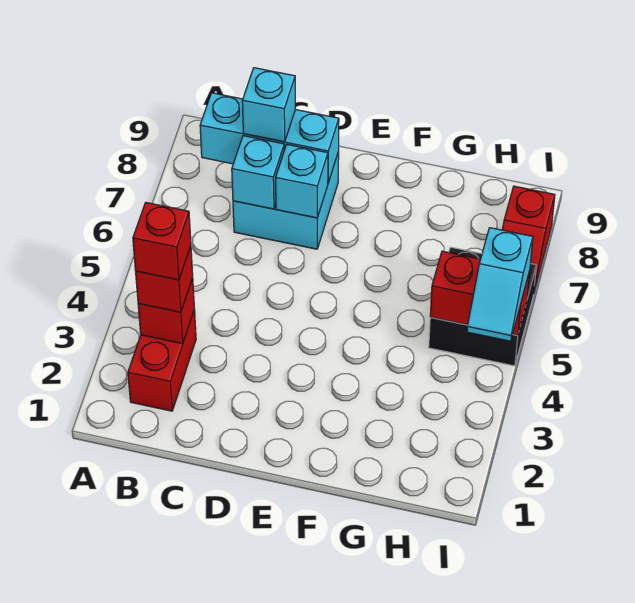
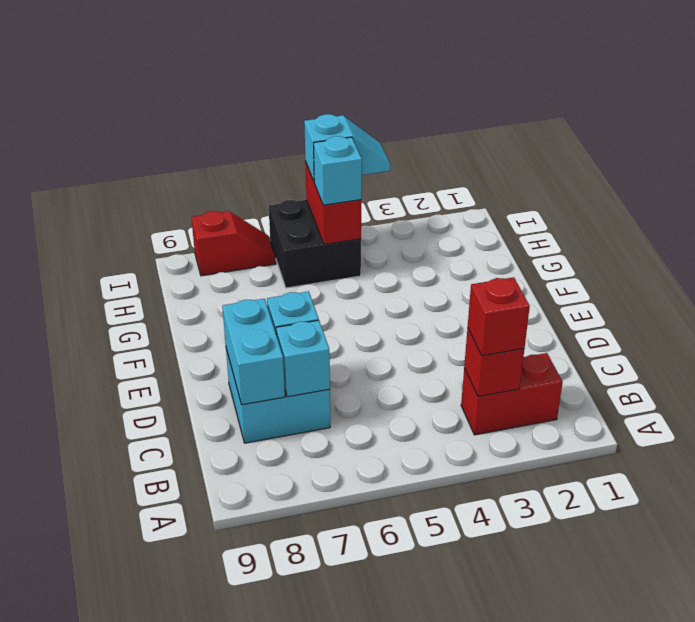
red brick B3 level 4 -> none
cyan brick B8:D8 level 2 -> cyan brick C8:D8 level 2
cyan brick C8 level 3 -> cyan brick H5 level 3

